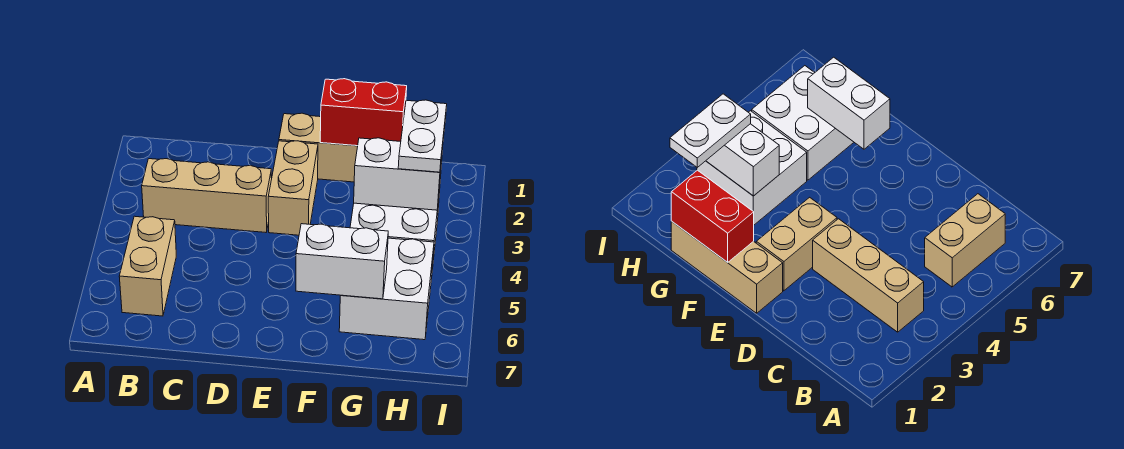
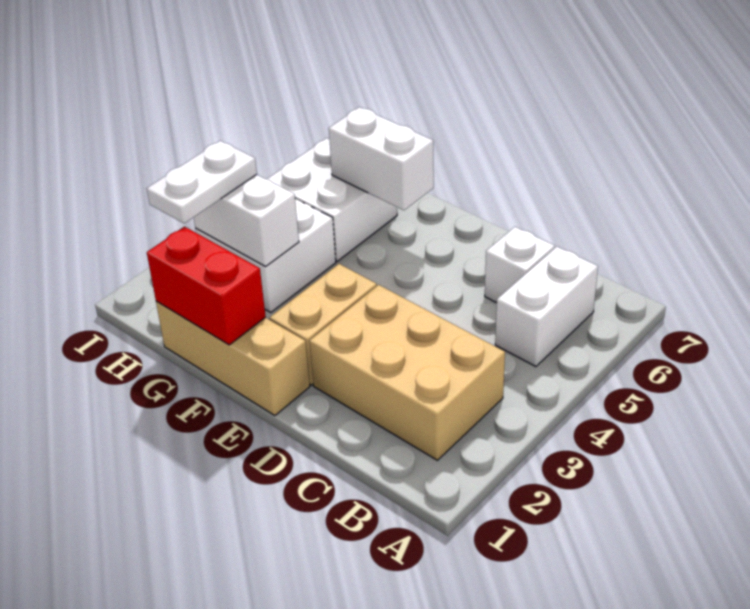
tan brick B3:D3 level 1 -> tan brick B2:D3 level 1
tan brick B5:B6 level 1 -> white brick B5:B6 level 1
none -> white brick C6 level 1

